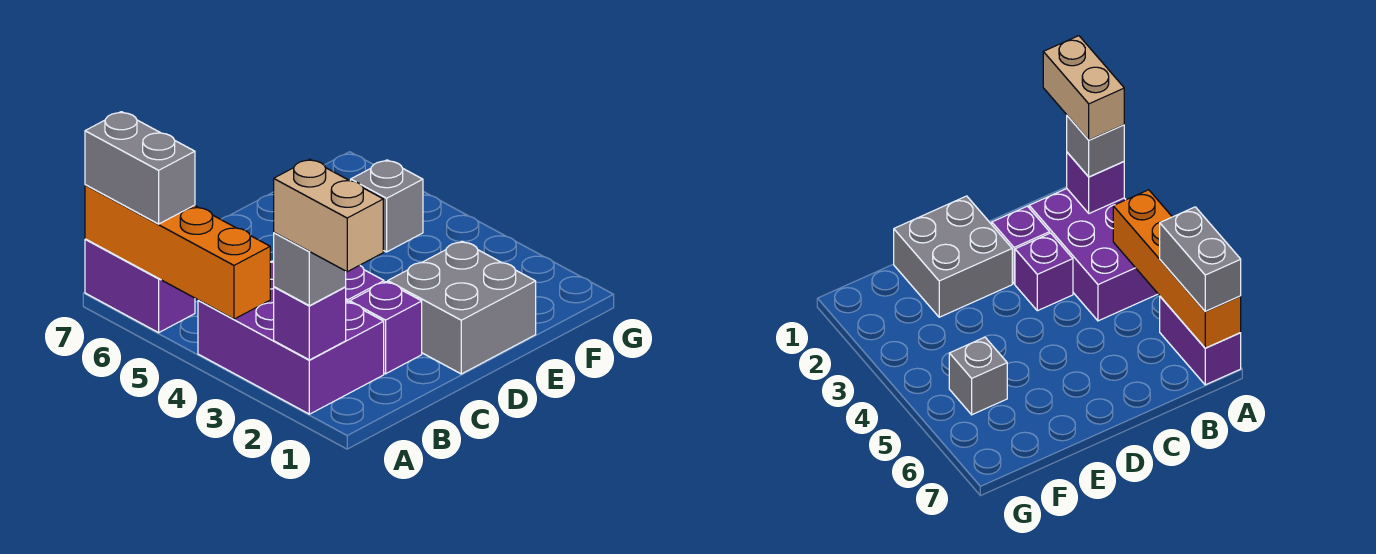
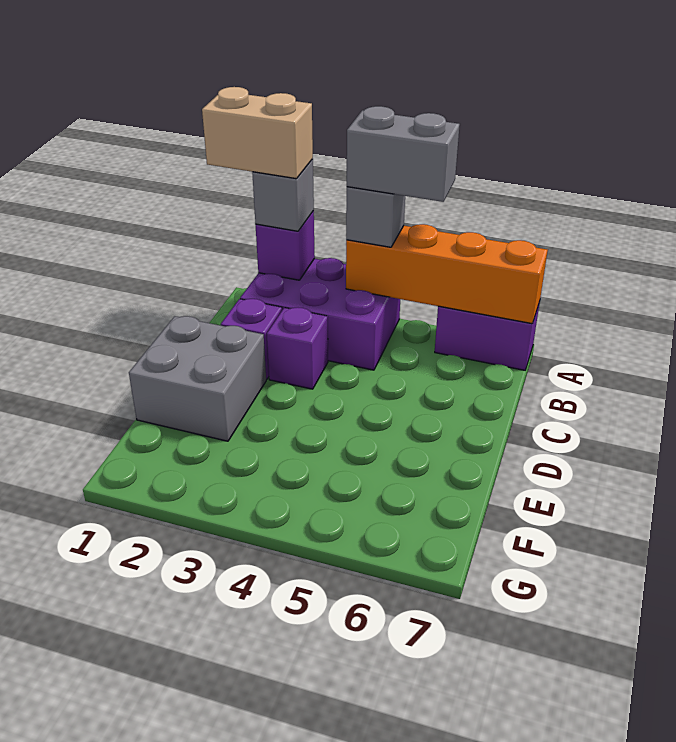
grey brick A6:A7 level 3 -> grey brick A4:A5 level 4
grey brick F5 level 1 -> grey brick A4 level 3

